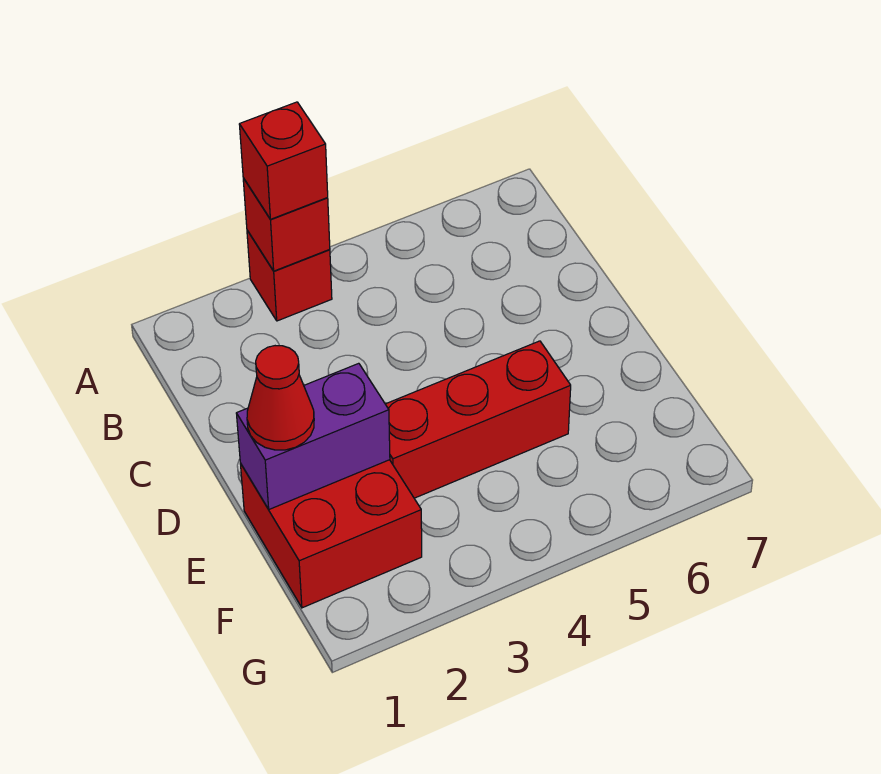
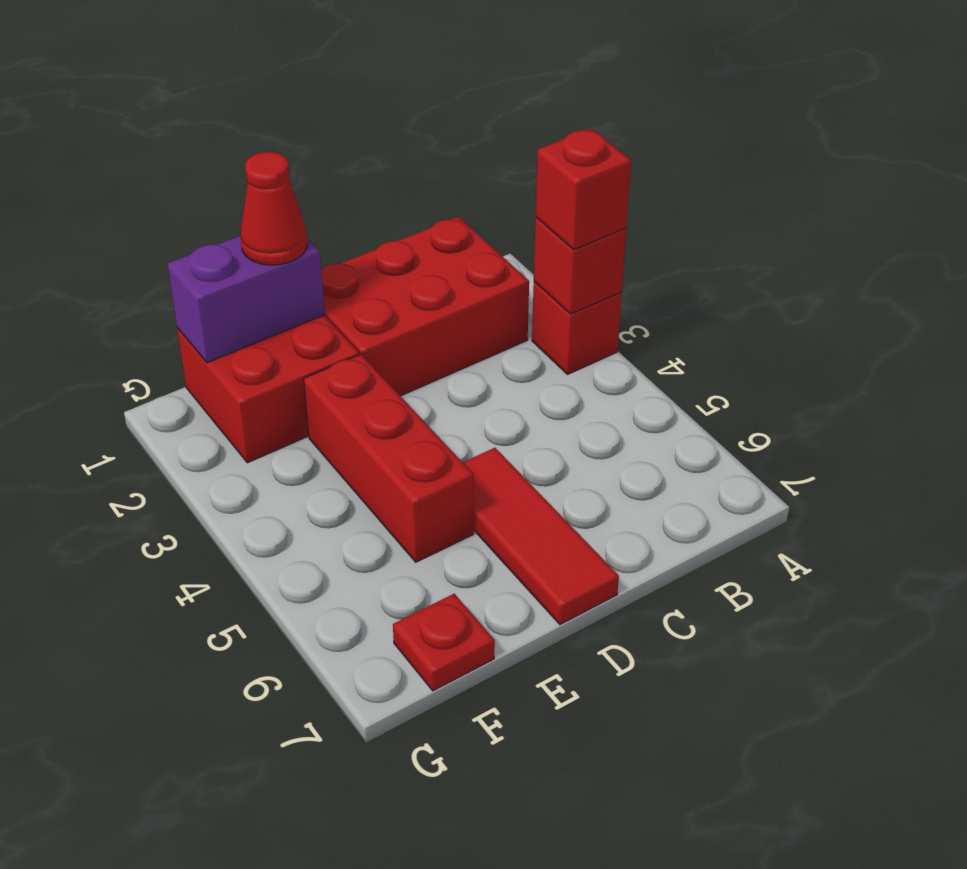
none -> red brick B1:D2 level 1
none -> red tile D5:D7 level 1
purple brick E1:E2 level 2 -> purple brick E1:F1 level 2
none -> red plate F7 level 1

